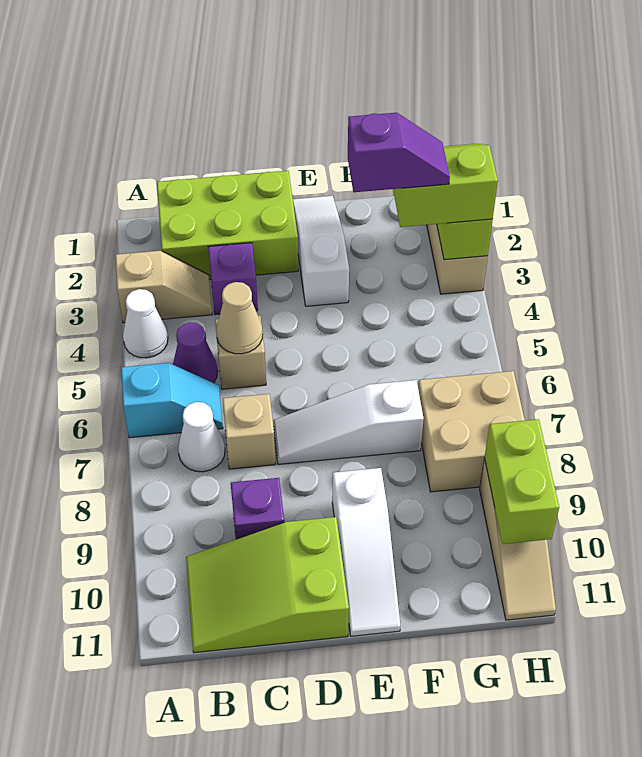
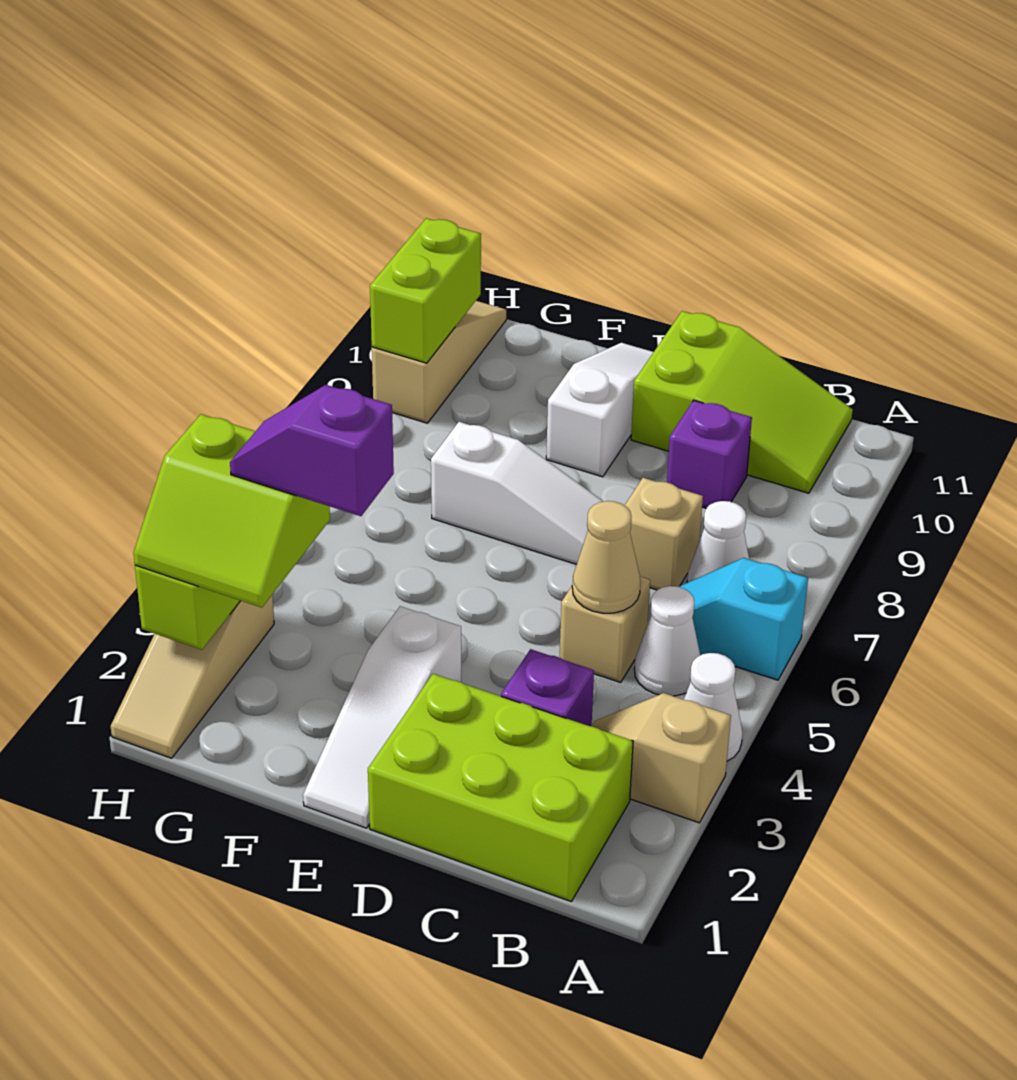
purple cone B5 level 1 -> white cone B5 level 1
tan brick G7:H8 level 1 -> none

